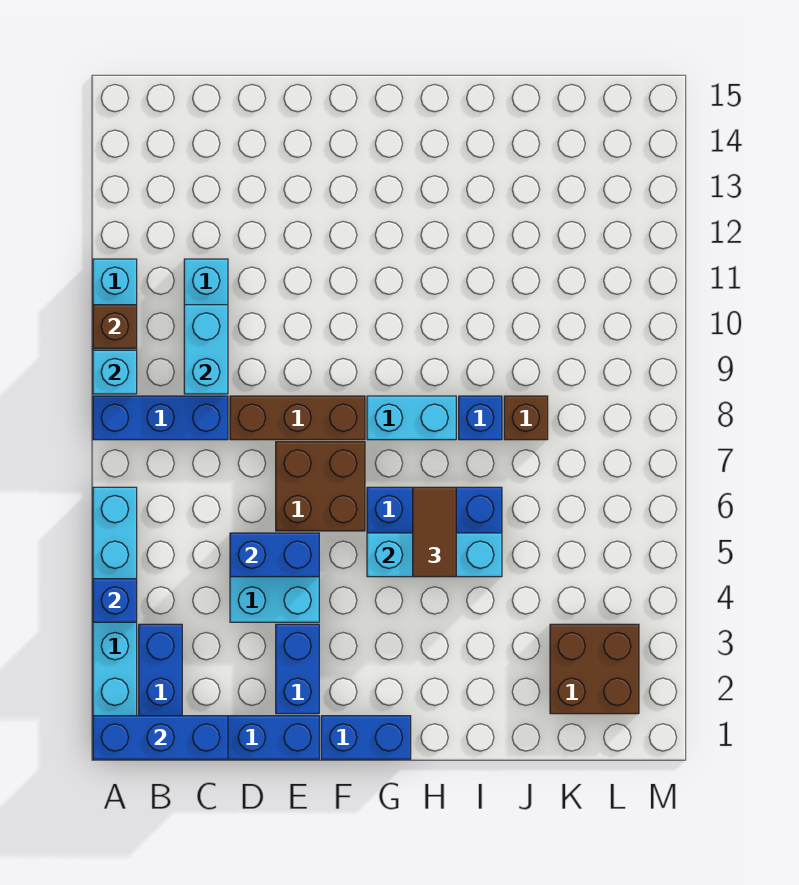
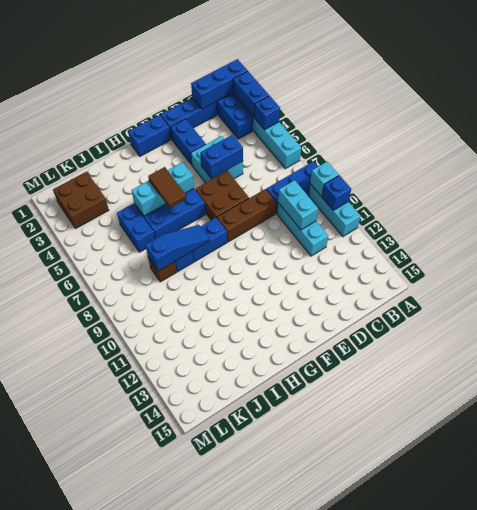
none -> blue brick A2:A3 level 2
brown brick A10 level 2 -> blue brick A10 level 2
cyan brick G8:H8 level 1 -> blue brick G8:H8 level 1
none -> blue slope H8:J8 level 2 top J
none -> blue brick J5:J6 level 1

